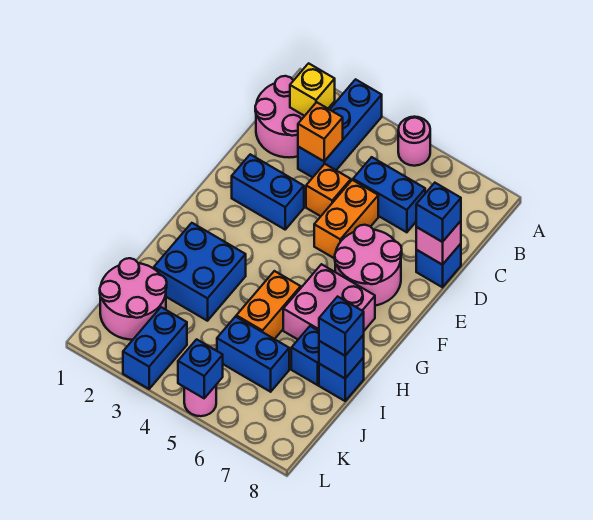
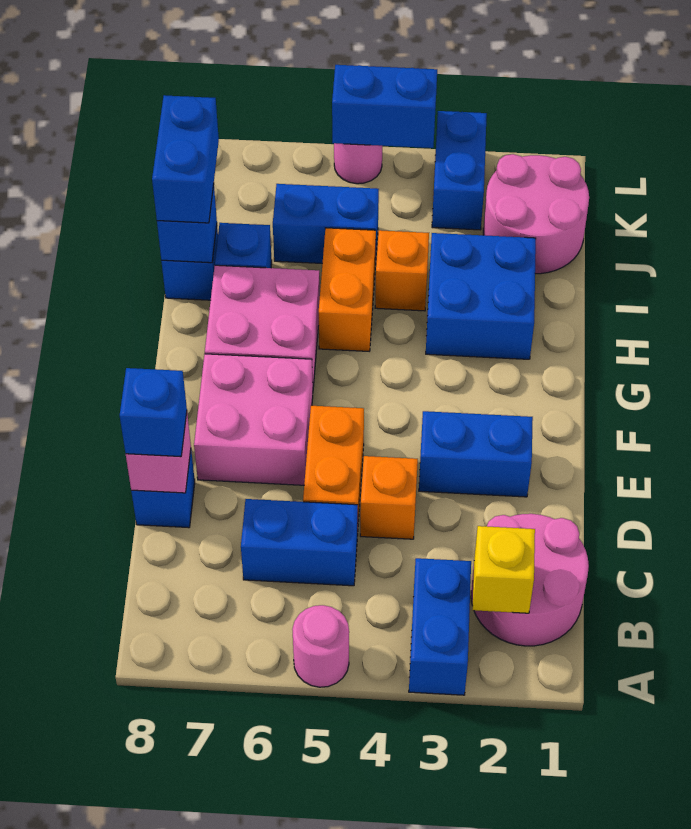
blue brick A3:C3 level 1 -> blue brick A3:B3 level 1
orange brick C3 level 2 -> orange brick I4 level 1
pink round brick E6:F7 level 1 -> pink brick E6:F7 level 1
blue brick I8 level 3 -> blue brick I8:J8 level 3
blue brick L5 level 2 -> blue brick L4:L5 level 2

